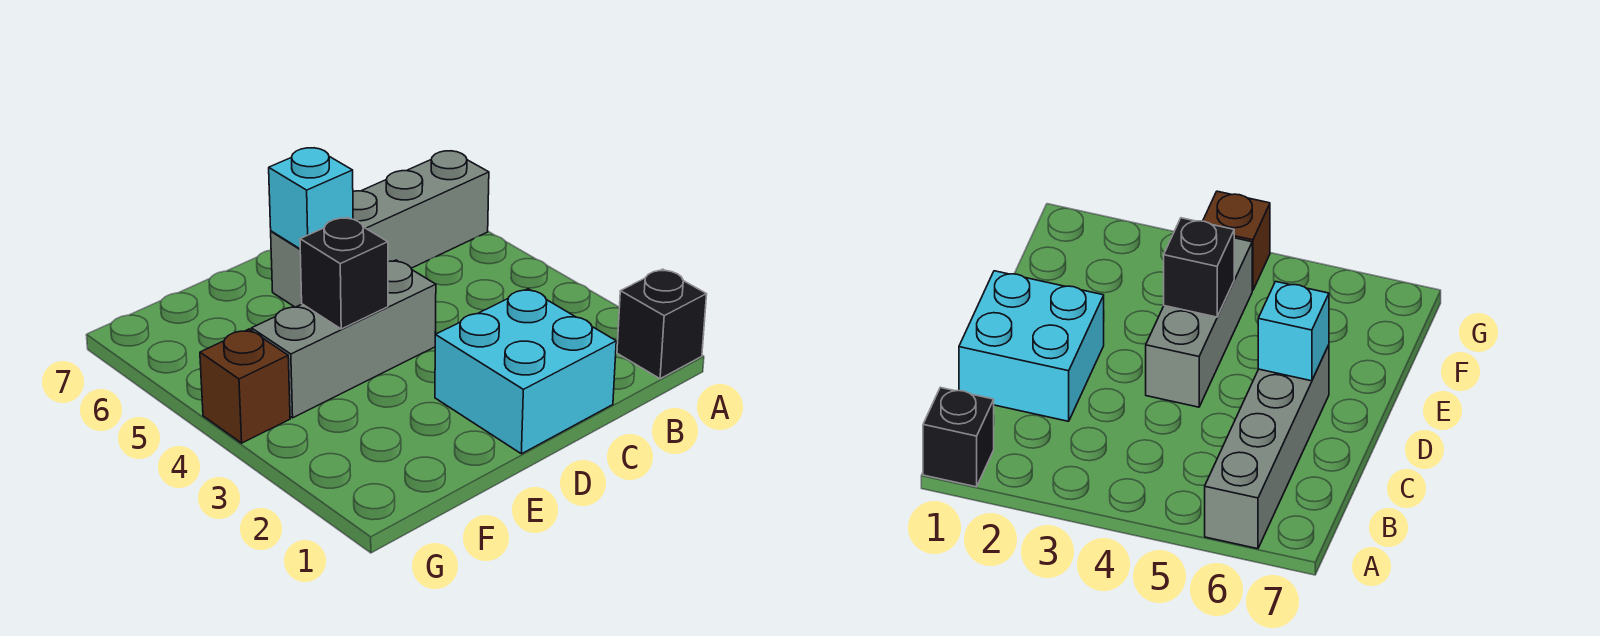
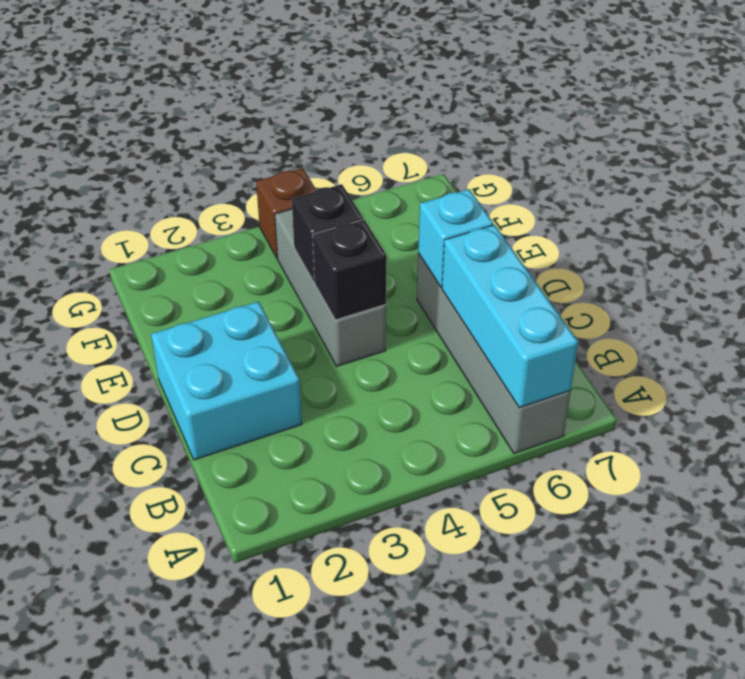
black brick A1 level 1 -> black brick D4 level 2
none -> cyan brick A6:C6 level 2

